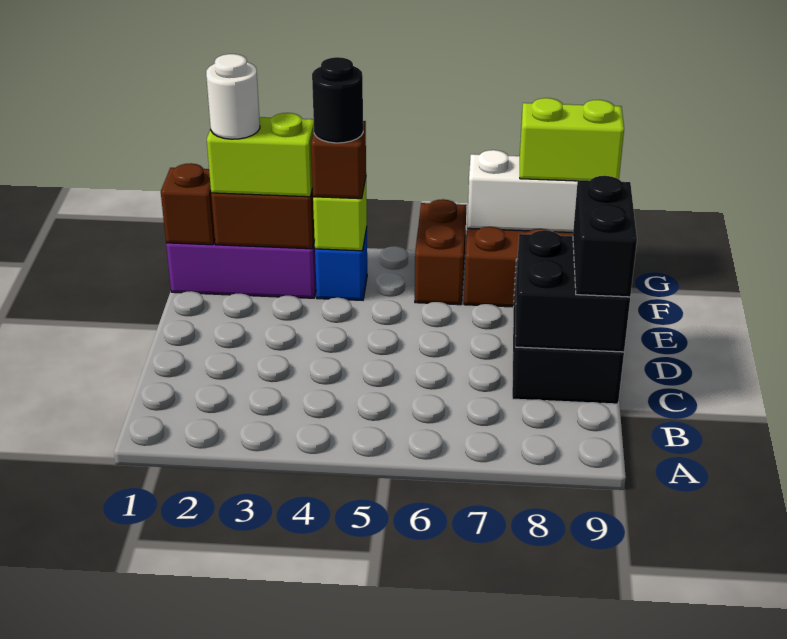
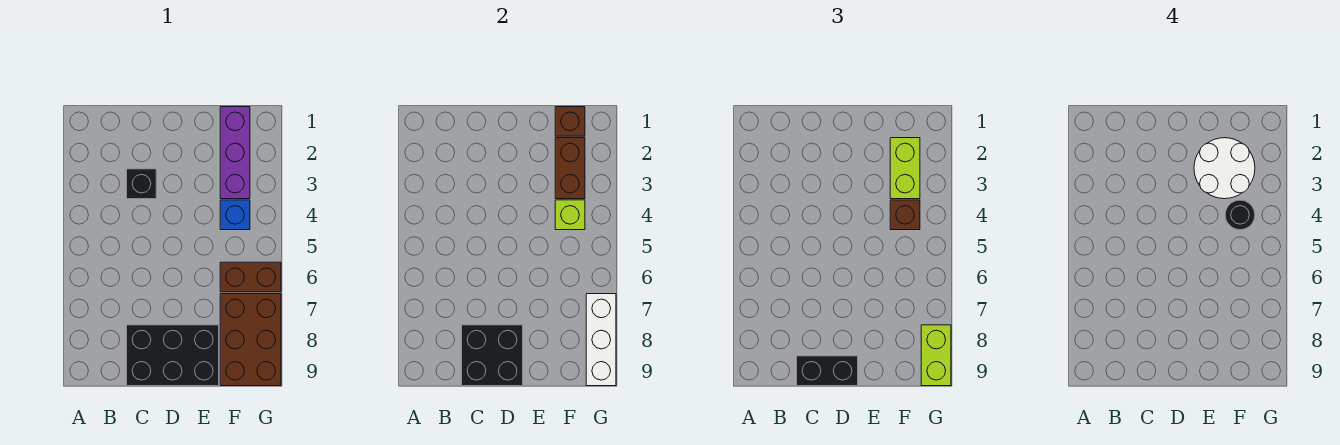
none -> black brick C3 level 1
white round brick F2 level 4 -> white round brick E2:F3 level 4

